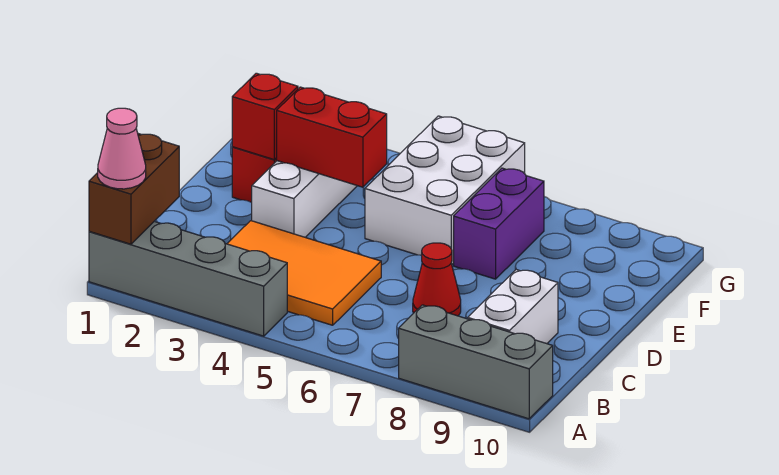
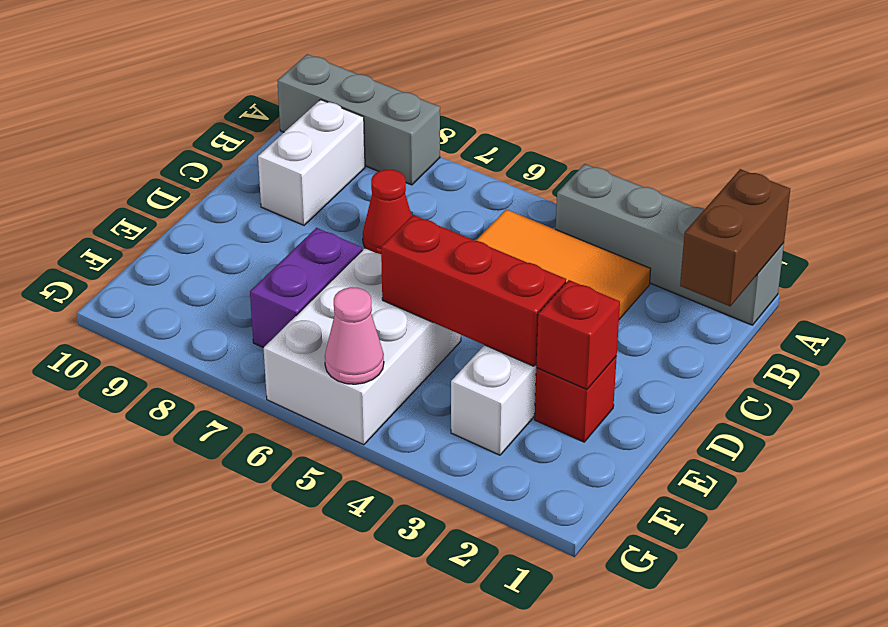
pink cone A1 level 3 -> pink cone G5 level 2
red brick E3:E4 level 2 -> red brick E3:E5 level 2

